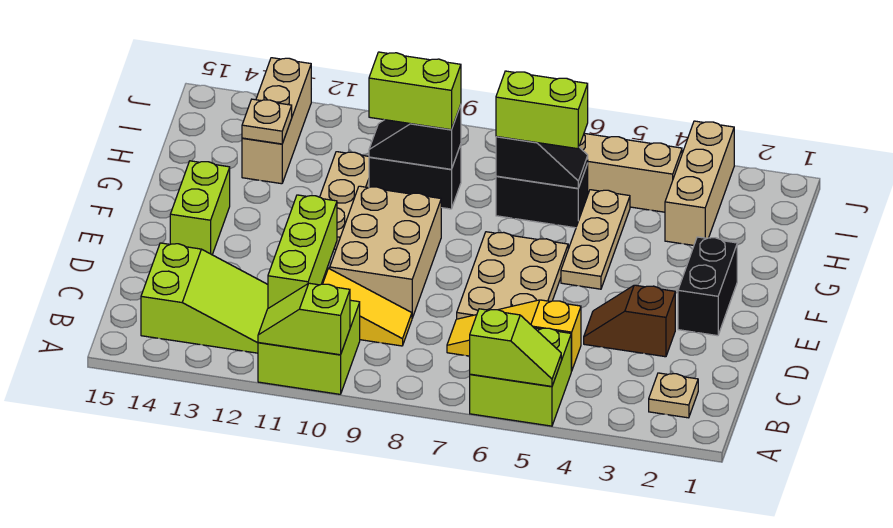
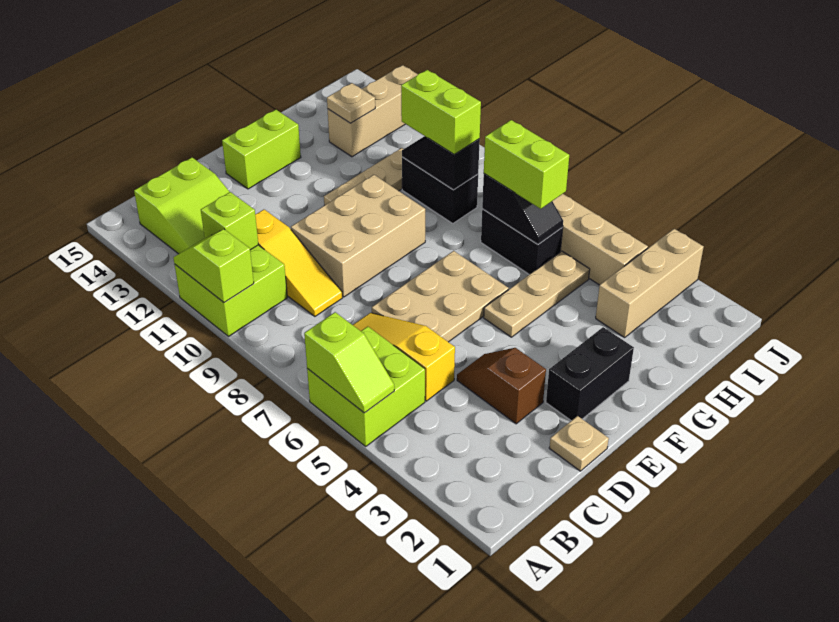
tan plate B2 level 1 -> tan plate D1 level 1
lime brick B11:D11 level 2 -> lime brick B11 level 2

